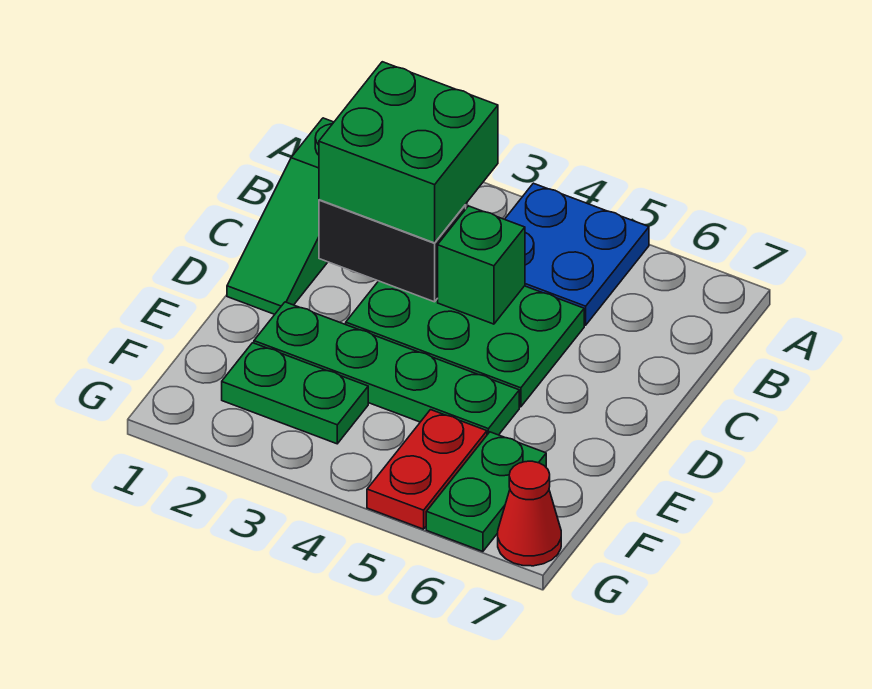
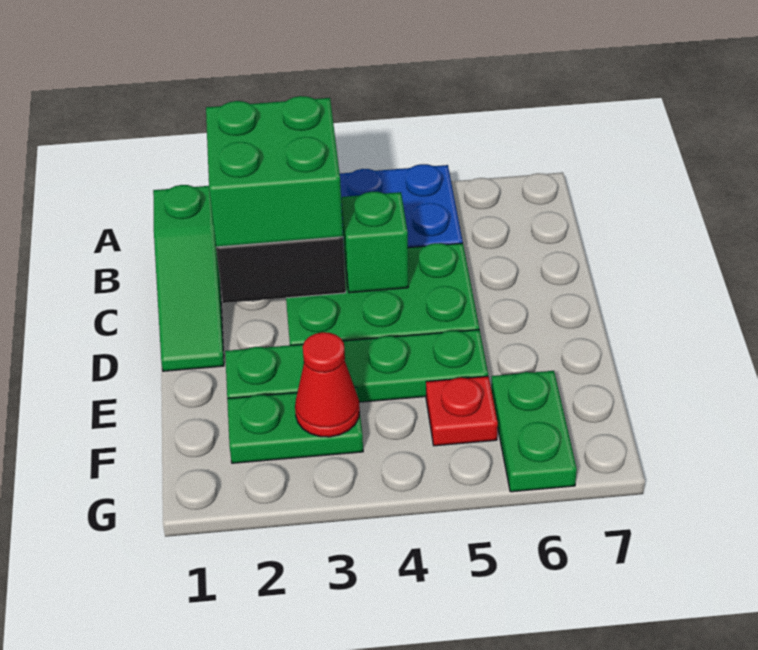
red plate F5:G5 level 1 -> red plate F5 level 1
red cone G7 level 1 -> red cone F3 level 2

